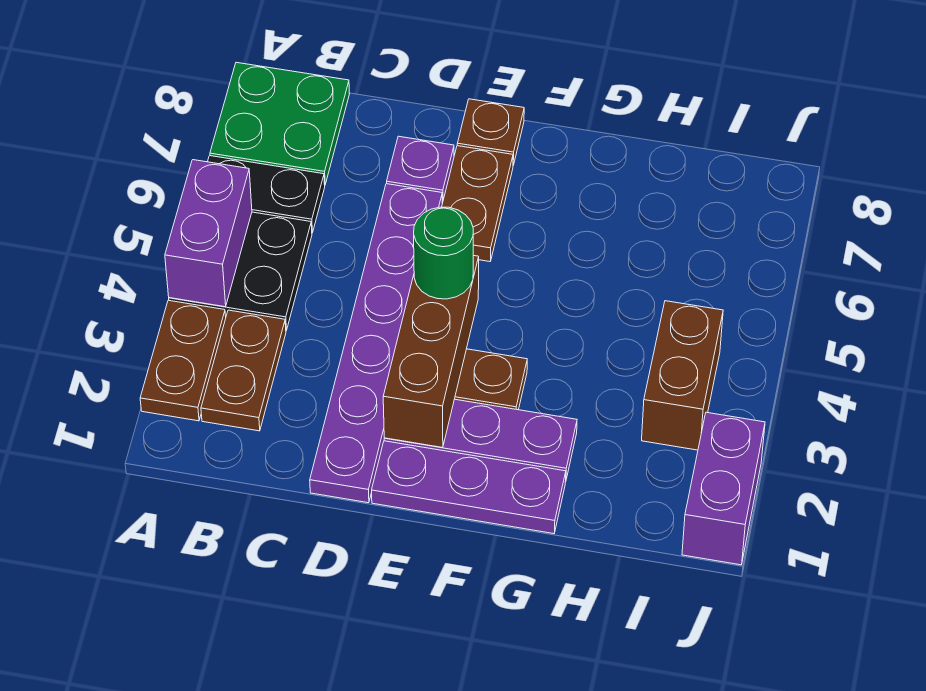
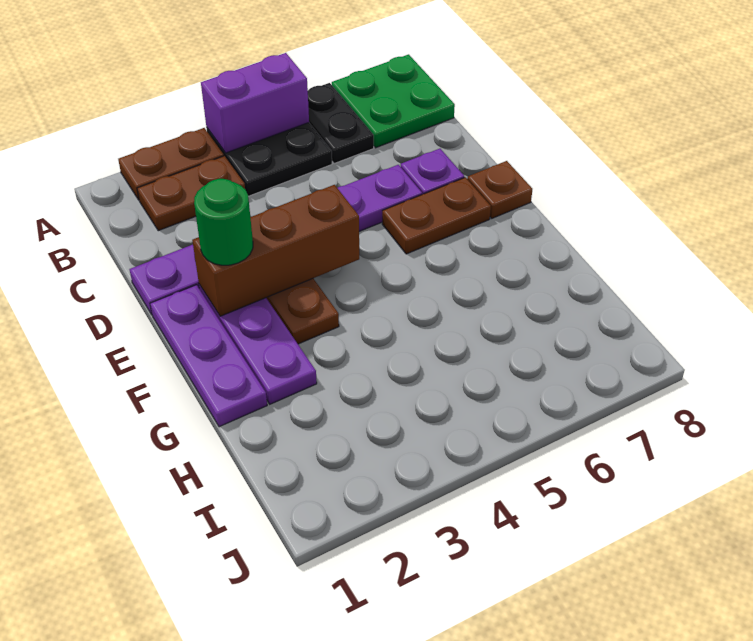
green round brick E4 level 3 -> green round brick E2 level 3
brown brick I3:I4 level 1 -> none
purple brick J1:J2 level 1 -> none

